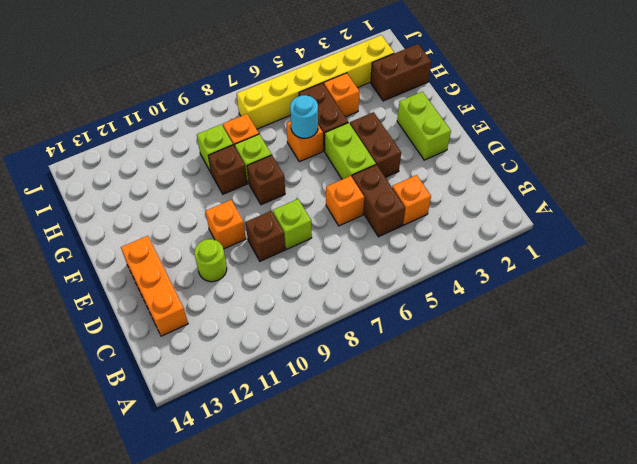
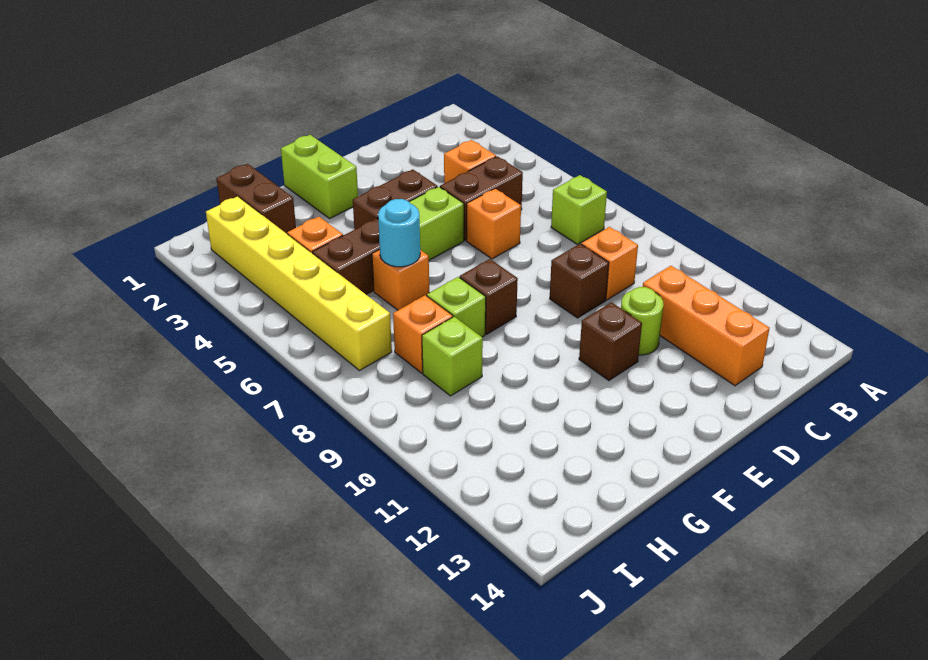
orange brick C13:E13 level 1 -> orange brick C11:C13 level 1
lime brick D8 level 1 -> lime brick B7 level 1
lime brick E2:F2 level 1 -> lime brick F1:F2 level 1
orange brick E10 level 1 -> orange brick C9 level 1
brown brick G9 level 1 -> brown brick E11 level 1

